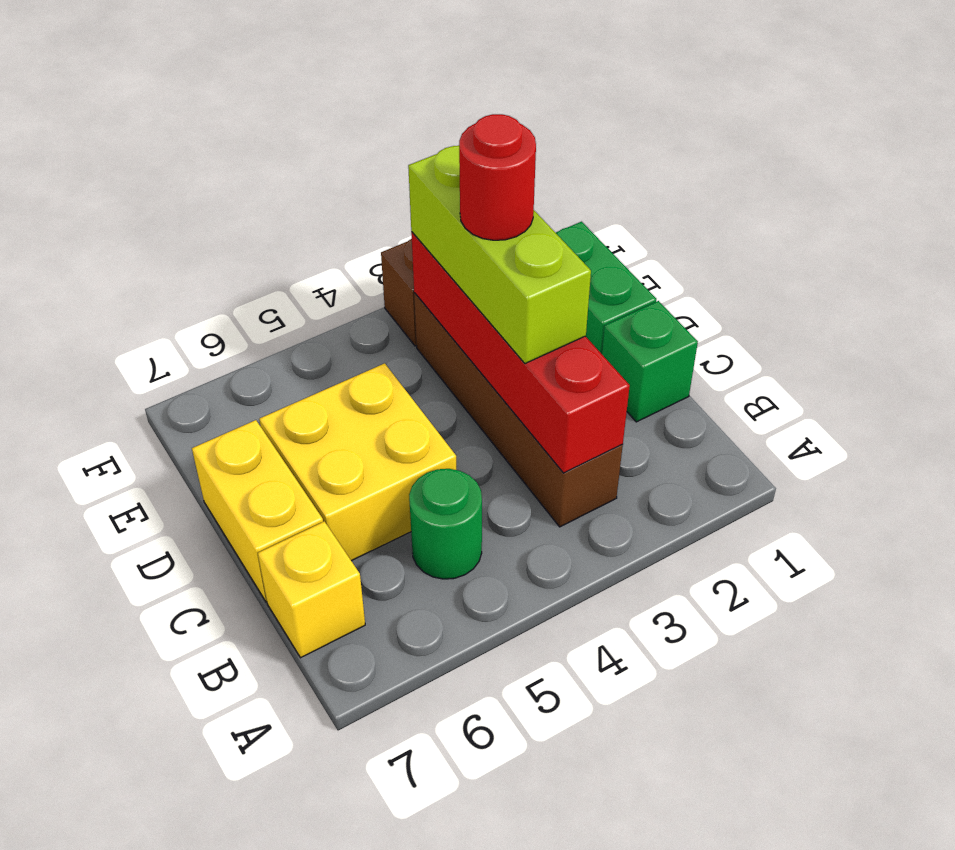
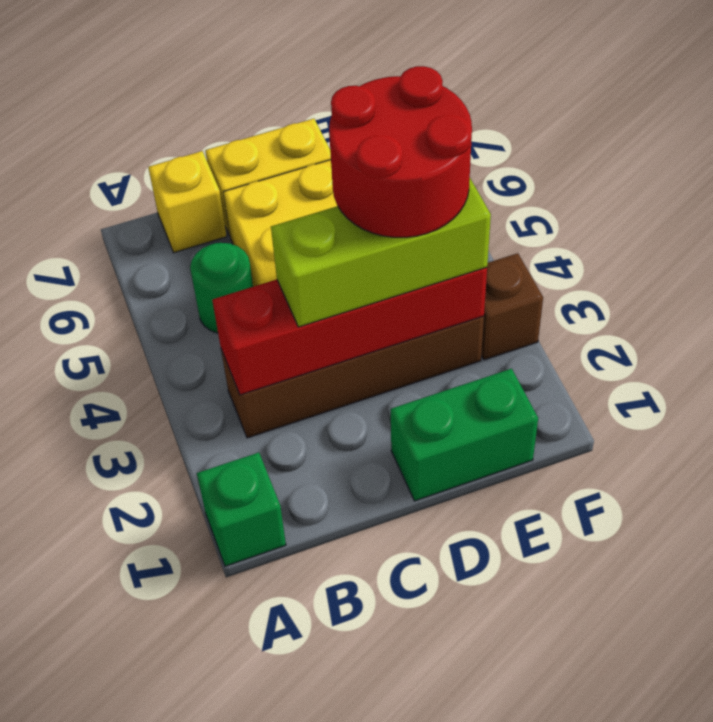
green brick C1 level 1 -> green brick A1 level 1
red round brick D3 level 4 -> red round brick D3:E4 level 4

